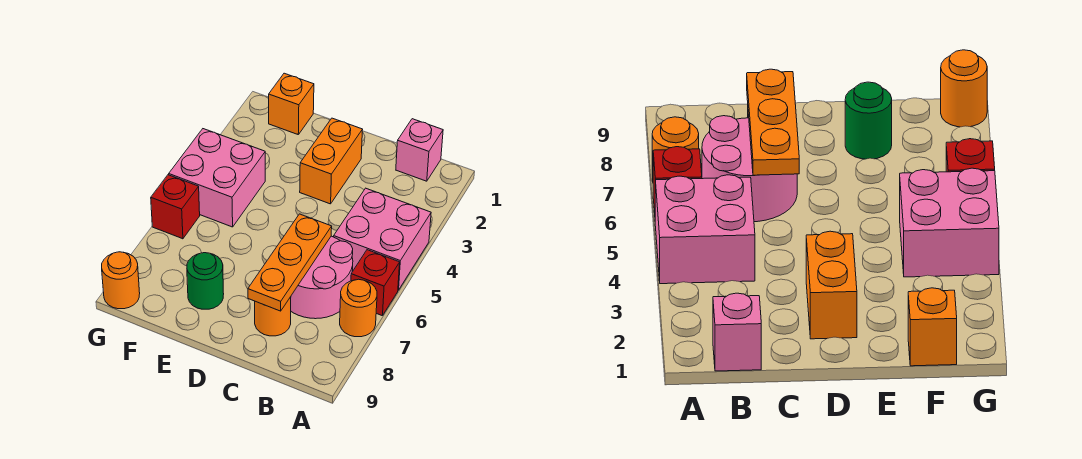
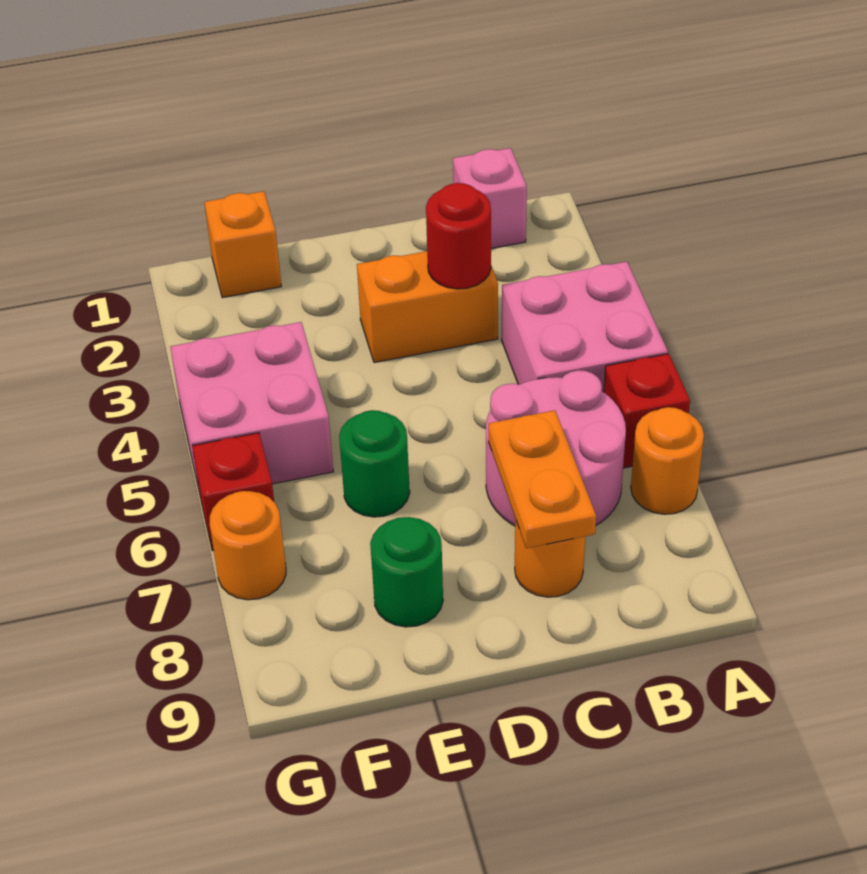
none -> red round brick C3 level 2
orange plate C6:C8 level 2 -> orange plate C7:C8 level 2
orange brick D2:D3 level 1 -> orange brick C3:D3 level 1
none -> green round brick E6 level 1
orange round brick G9 level 1 -> orange round brick G7 level 1

